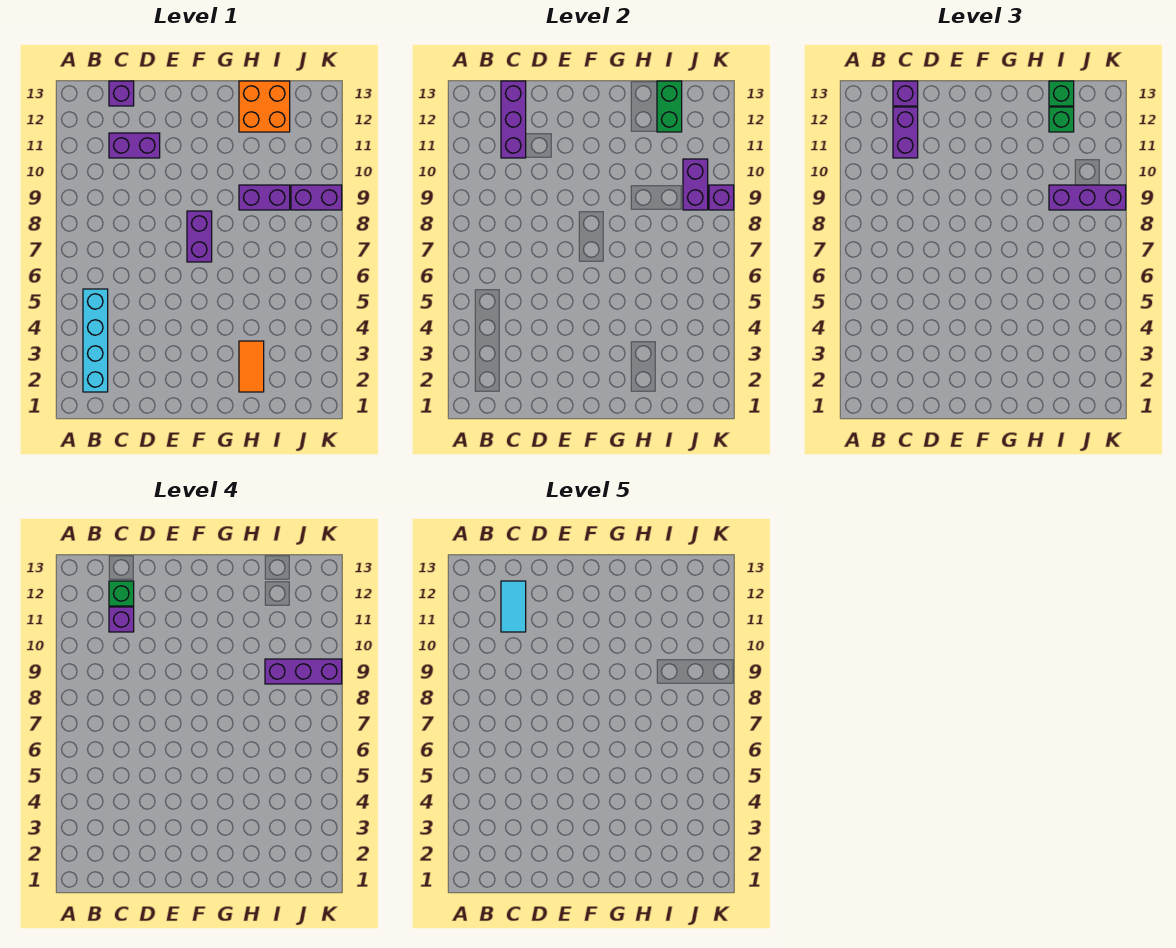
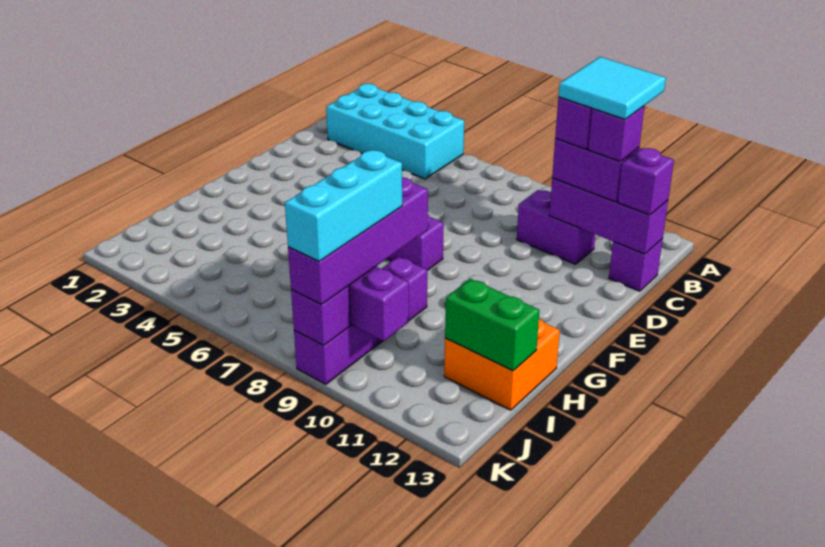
cyan brick B2:B5 level 1 -> cyan brick A2:B5 level 1
purple brick C11:D11 level 1 -> purple brick C10:C11 level 1
cyan tile C11:C12 level 5 -> cyan tile B11:C12 level 5
green brick C12 level 4 -> purple brick C12 level 4
orange tile H2:H3 level 1 -> none
purple brick I9:K9 level 3 -> purple brick H9:K9 level 3
purple brick I9:K9 level 4 -> cyan brick I9:K9 level 4
green brick I12 level 3 -> none
green brick I13 level 3 -> none

